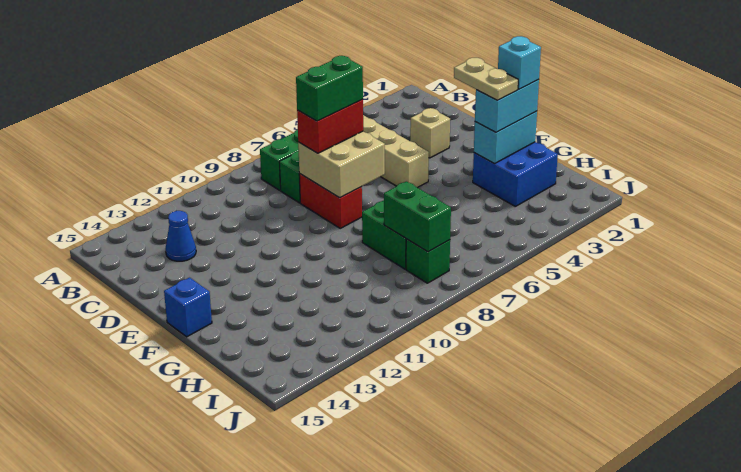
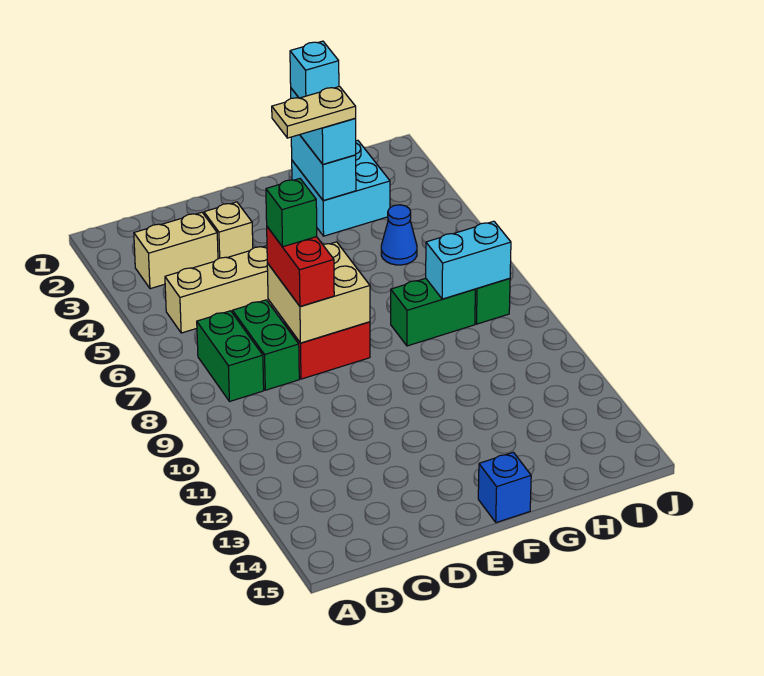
none -> tan brick B3:C3 level 1
blue cone C13 level 1 -> blue cone H5 level 1
green brick D7:D8 level 4 -> green brick D7 level 4
blue brick G2:H3 level 1 -> cyan brick G2:H3 level 1
green brick H8:I8 level 2 -> cyan brick H8:I8 level 2

